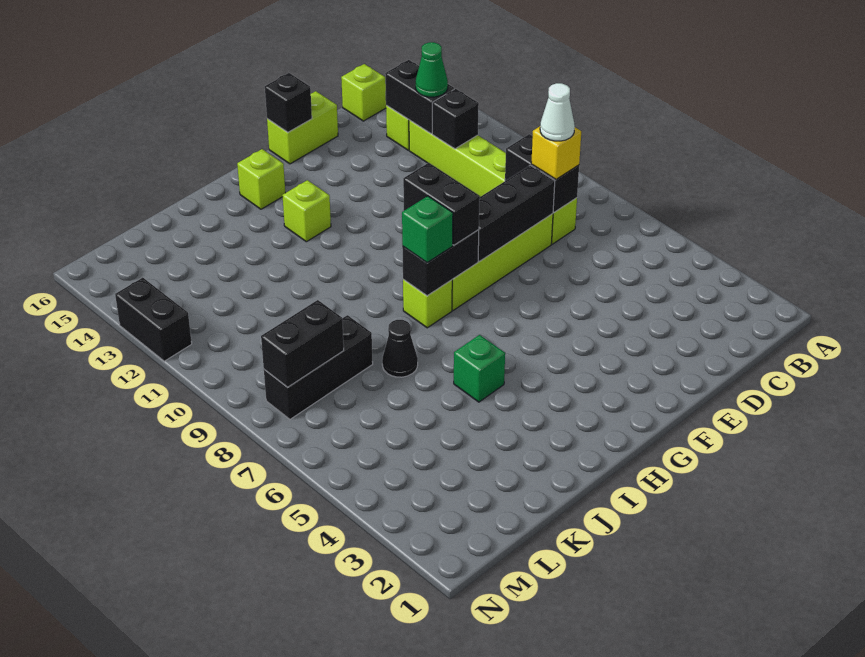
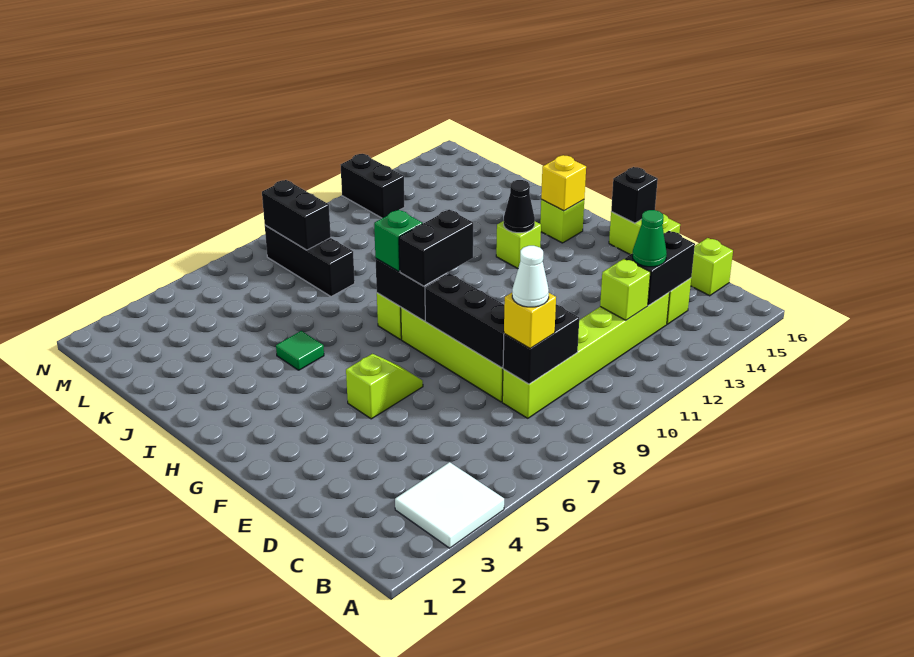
none -> white tile A3:B4 level 1
black brick C12 level 2 -> lime brick C12 level 2
none -> lime slope F5:F6 level 1 top 5
none -> yellow brick H15 level 2
green brick I5 level 1 -> green tile I5 level 1
black cone J7 level 1 -> black cone H13 level 2
black brick N12:N13 level 1 -> black brick M12:N12 level 1

